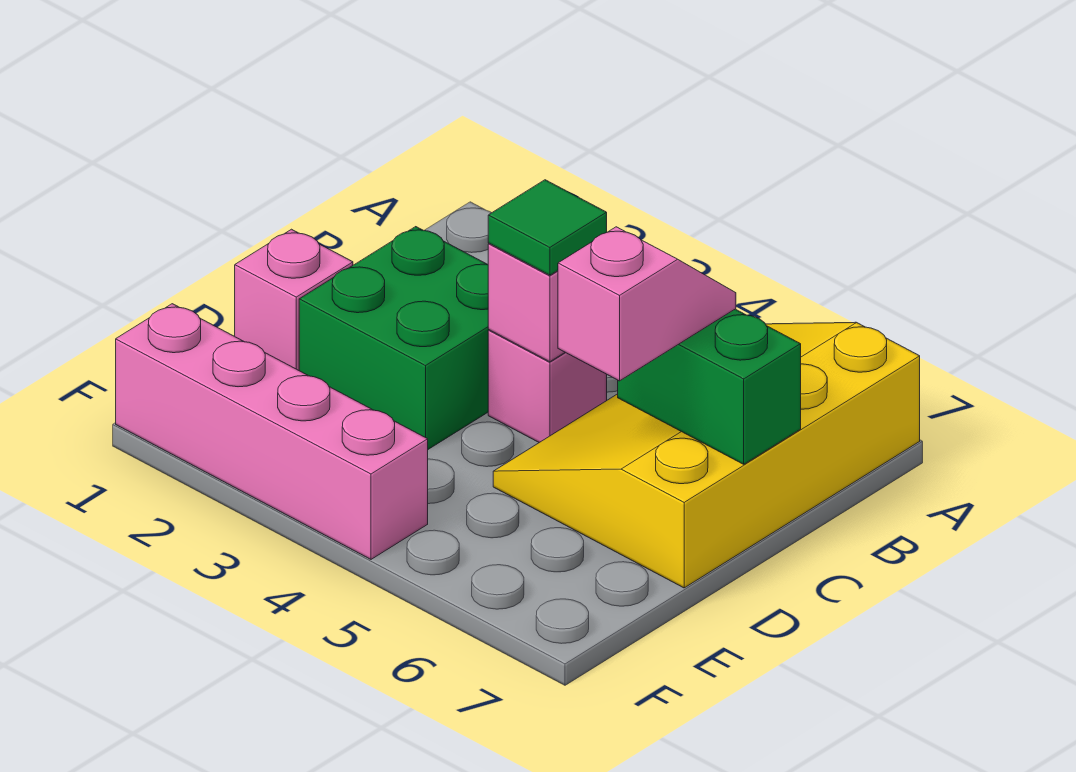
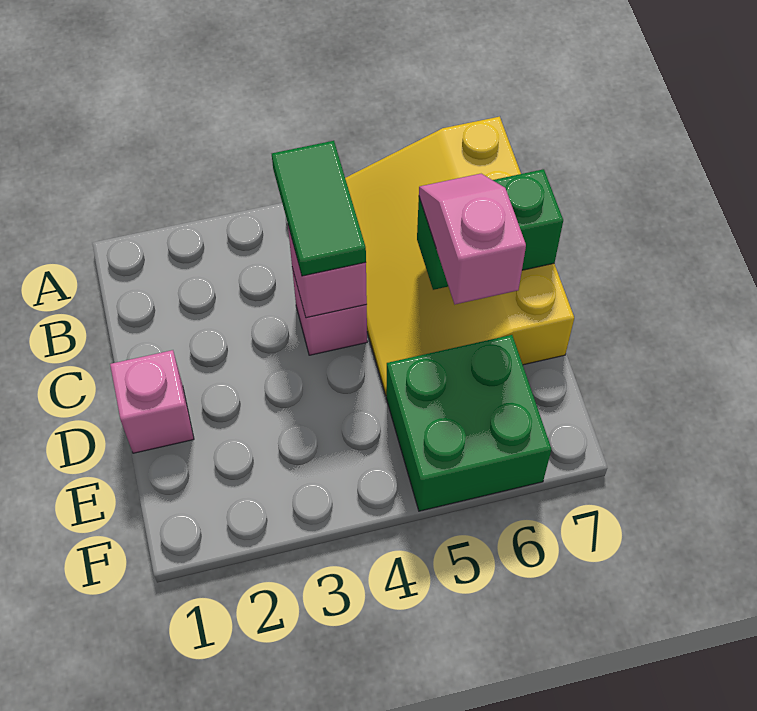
green brick C2:D3 level 1 -> green brick E5:F6 level 1
green tile C4 level 3 -> green tile B4:C4 level 3
pink brick F1:F4 level 1 -> none

